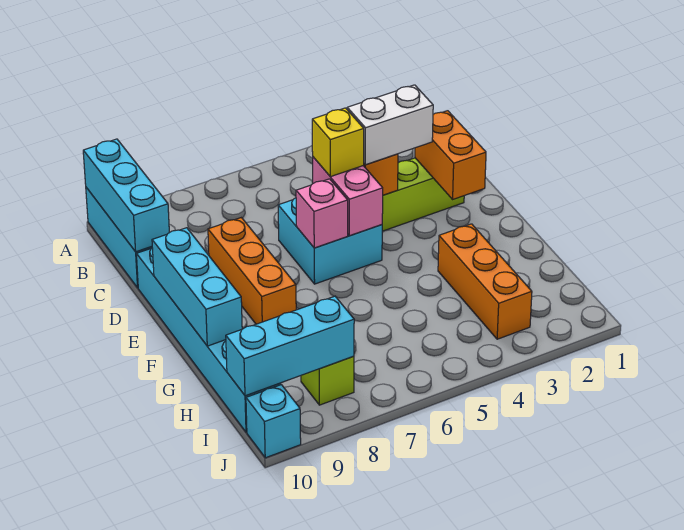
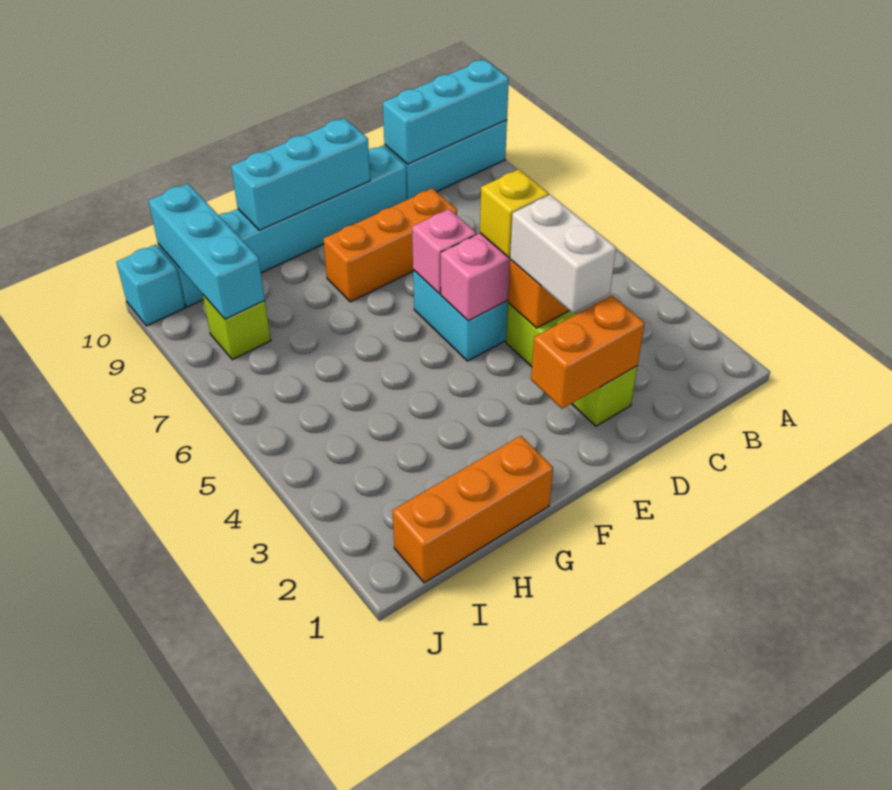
orange brick G3:I3 level 1 -> orange brick G1:I1 level 1

